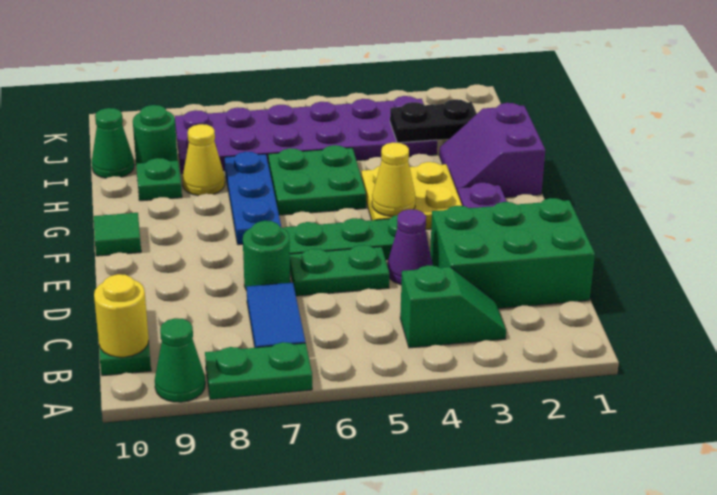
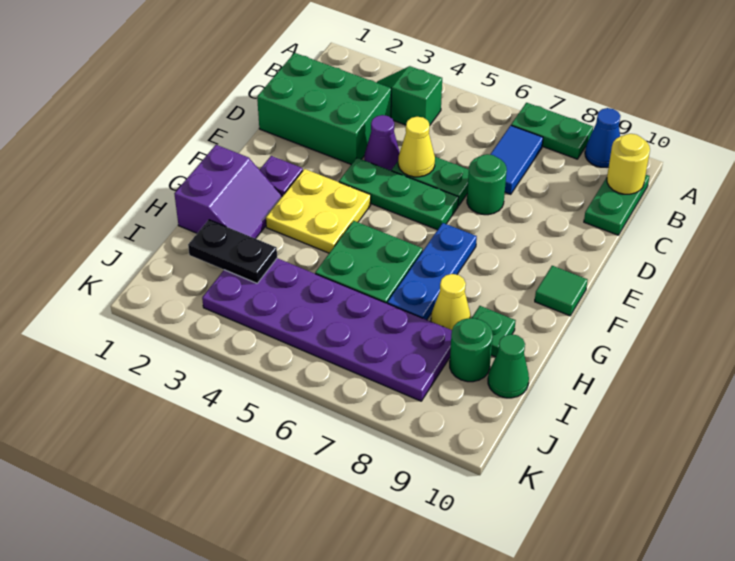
green cone A9 level 1 -> blue cone A9 level 1
yellow cone F4 level 2 -> yellow cone D5 level 2

